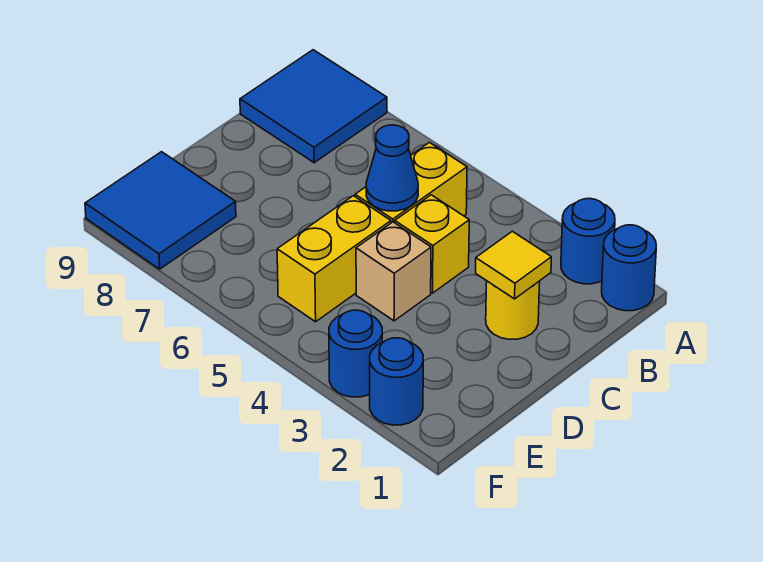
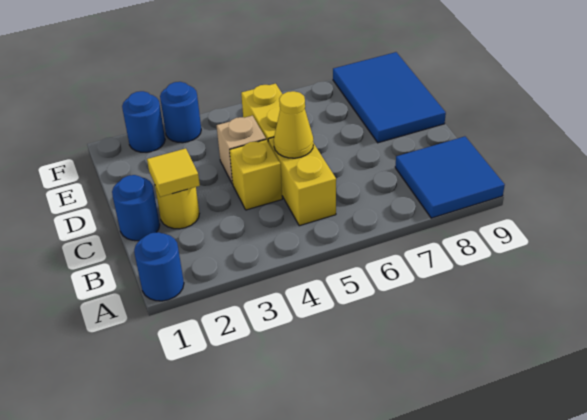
blue round brick A2 level 1 -> blue round brick C1 level 1
blue cone C5 level 2 -> yellow cone C5 level 2
blue tile E8:F9 level 1 -> blue tile D8:F9 level 1

